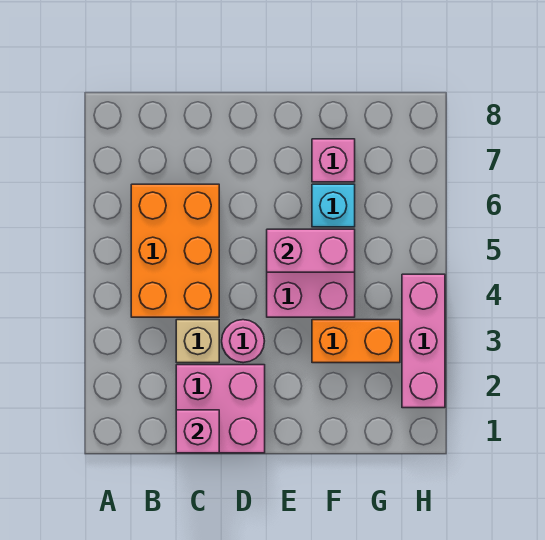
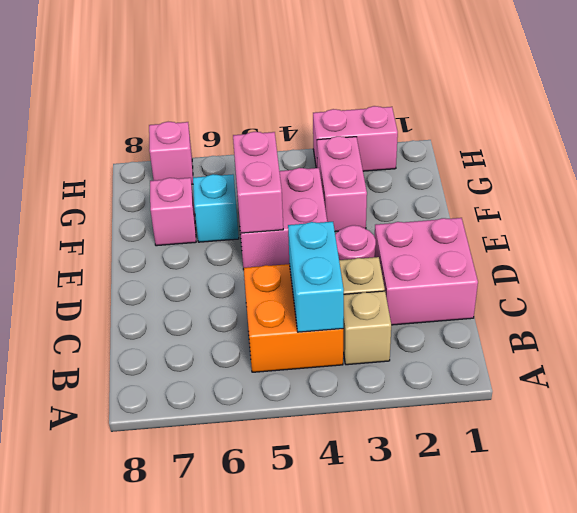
none -> tan brick B3 level 1
orange brick B4:C6 level 1 -> orange brick B4:C5 level 1
none -> cyan brick B4:C4 level 2
pink brick C1 level 2 -> pink brick H7 level 1
orange brick F3:G3 level 1 -> pink brick F3:G3 level 1
pink brick H2:H4 level 1 -> pink brick H2:H3 level 1

